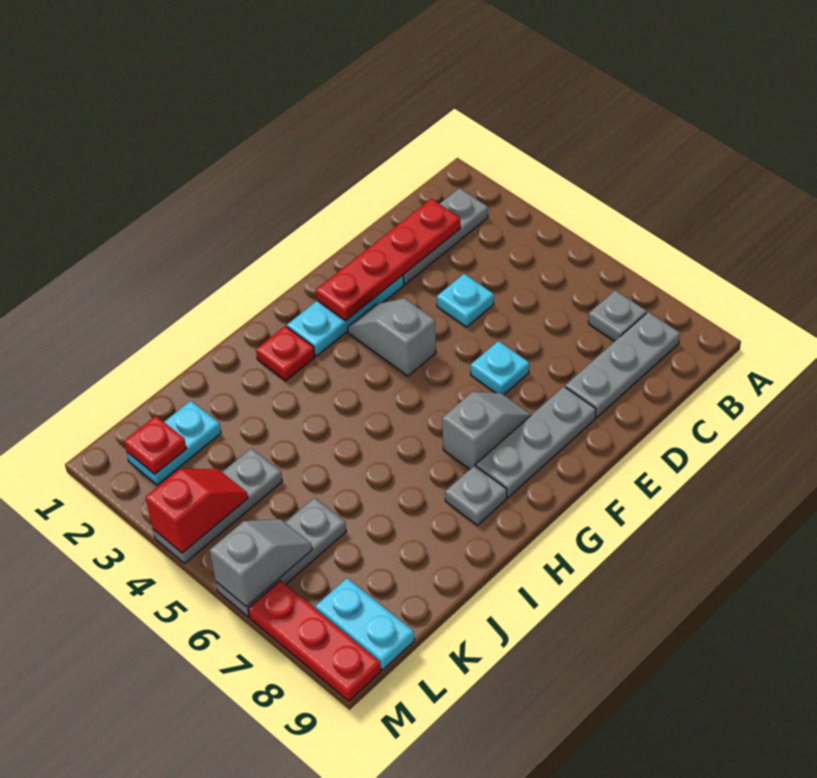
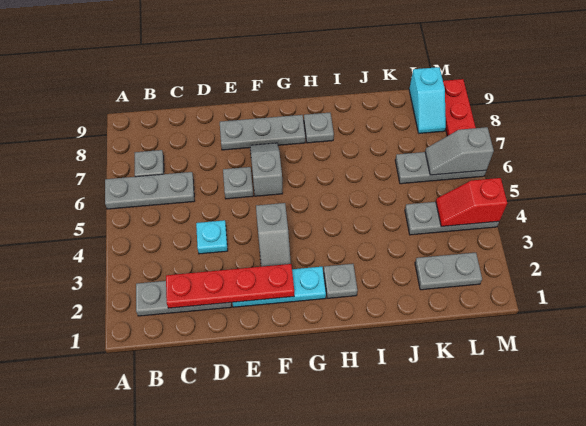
grey plate B8:D8 level 1 -> grey plate A6:C6 level 1
cyan plate E6 level 1 -> grey plate E6 level 1
grey slope F7:G7 level 1 top G -> grey slope F6:F7 level 1 top 6
red plate H2 level 1 -> grey plate H2 level 1
cyan plate K2:L2 level 1 -> grey plate K2:L2 level 1
red plate L2 level 2 -> none
cyan plate L8:L9 level 1 -> cyan slope L8:L9 level 1 top 9

